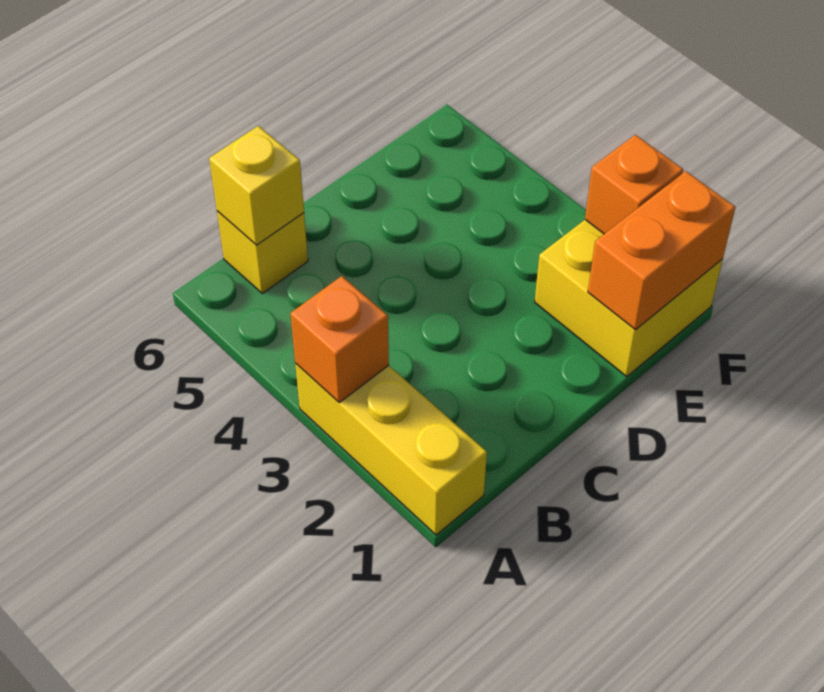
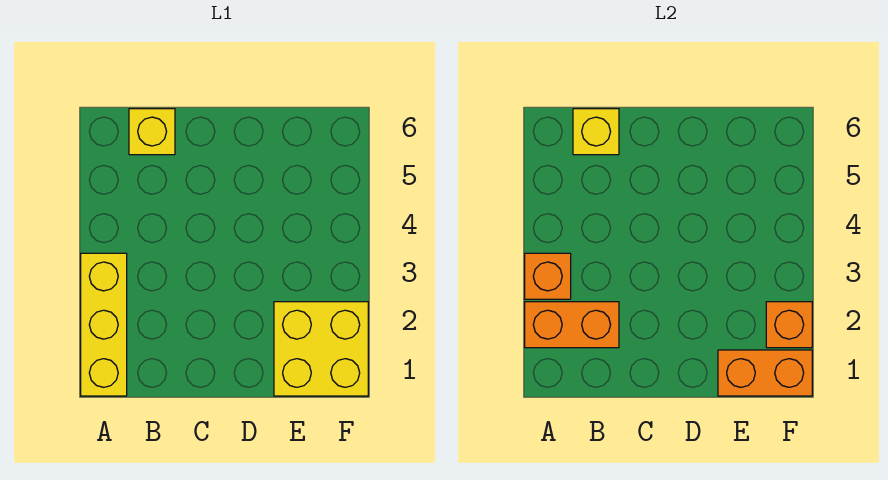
none -> orange brick A2:B2 level 2

